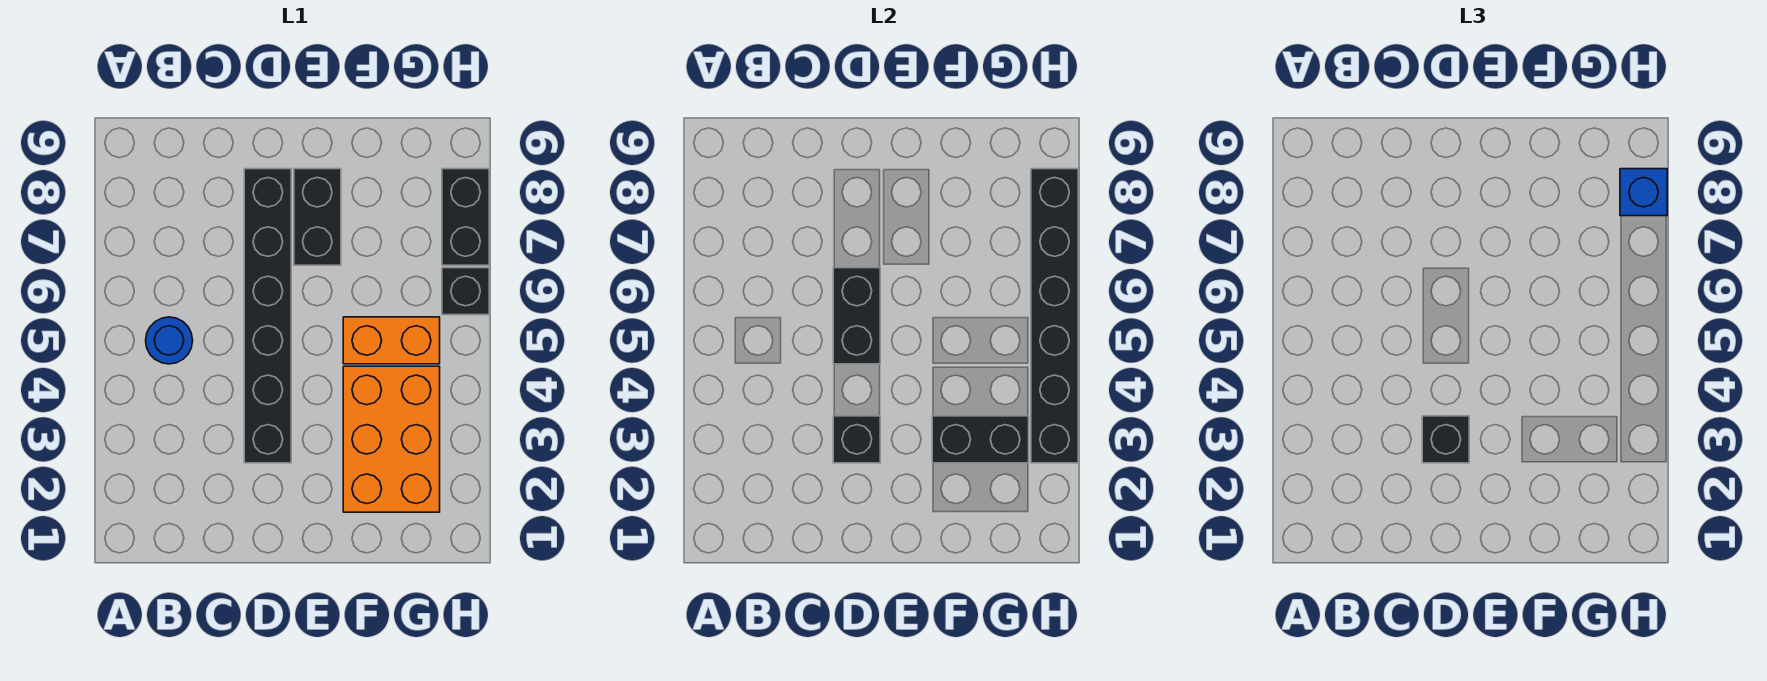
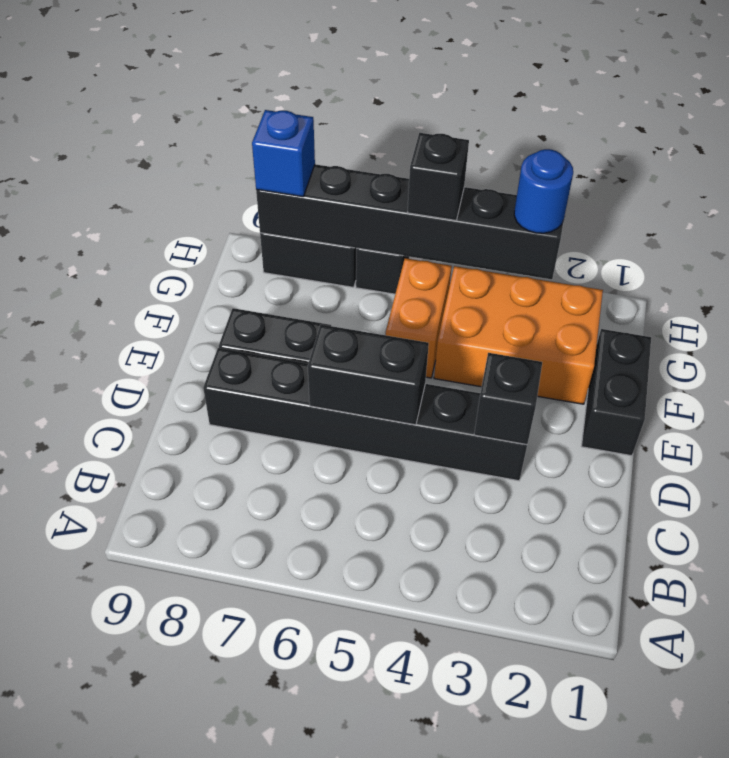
blue round brick B5 level 1 -> blue round brick H3 level 3
black brick D3 level 3 -> black brick H5 level 3
black brick F3:G3 level 2 -> black brick E1:F1 level 1

